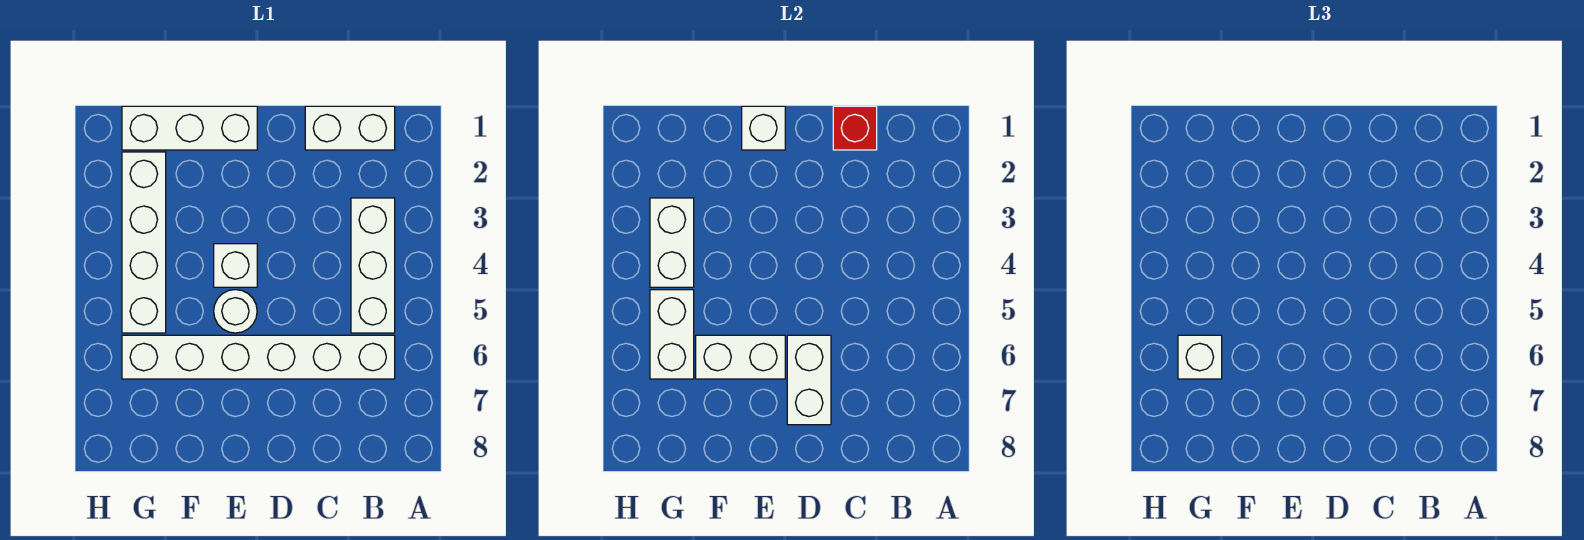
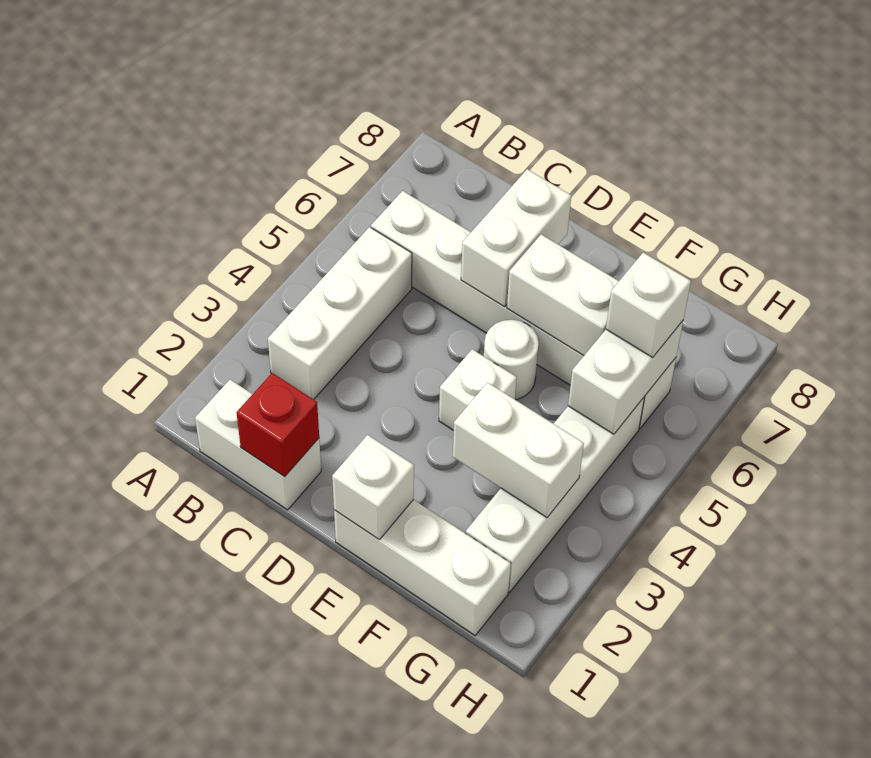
white brick G3:G4 level 2 -> white brick F3:G3 level 2

